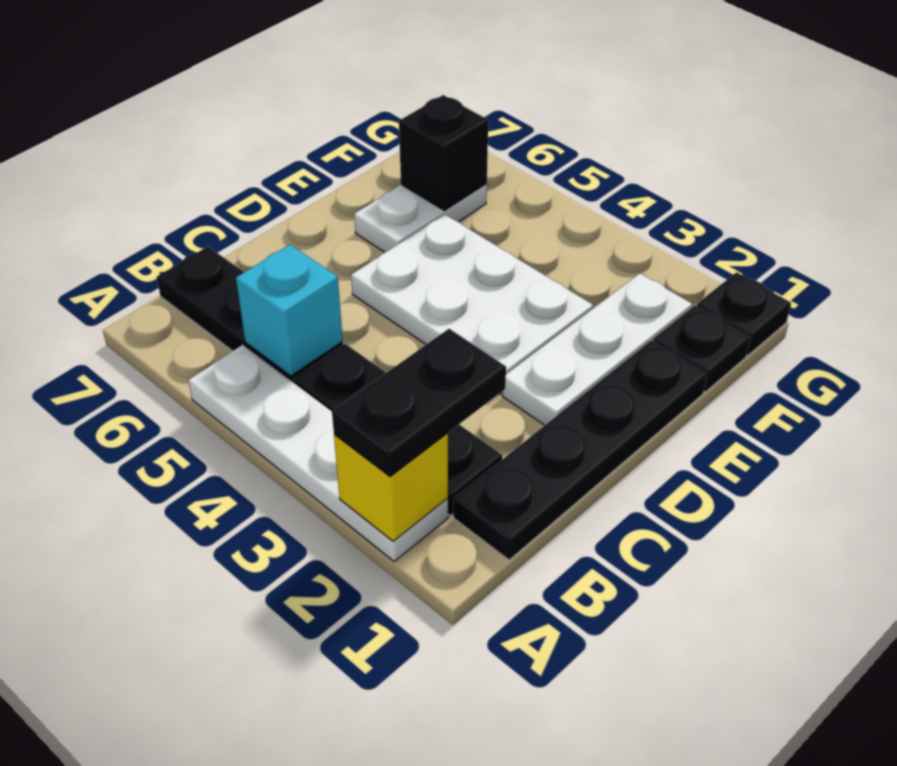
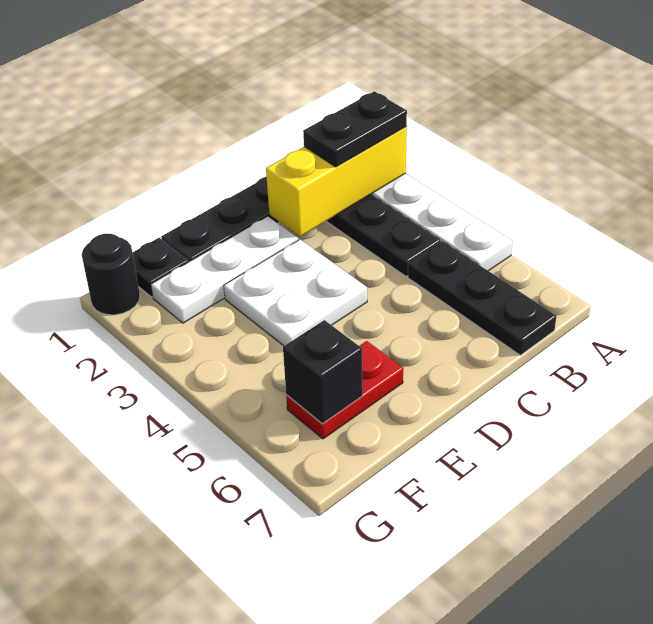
yellow brick A2 level 2 -> yellow brick A2:C2 level 2
cyan brick B5 level 2 -> none
white plate D3:E5 level 1 -> white plate D3:E4 level 1
white plate E6:F6 level 1 -> red plate E6:F6 level 1
black plate G1 level 1 -> black round brick G1 level 1

